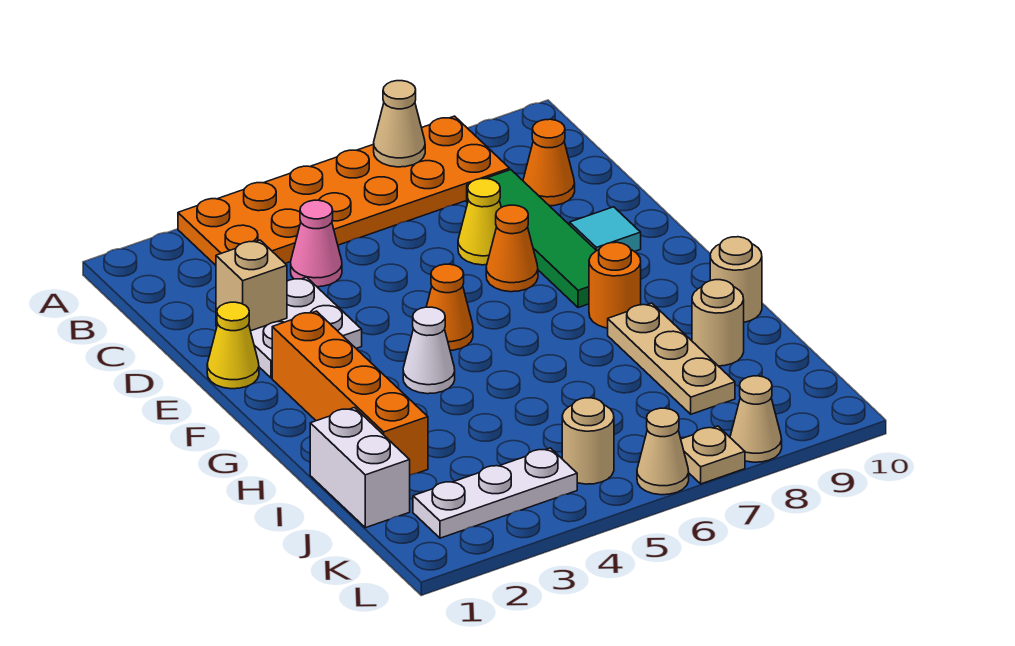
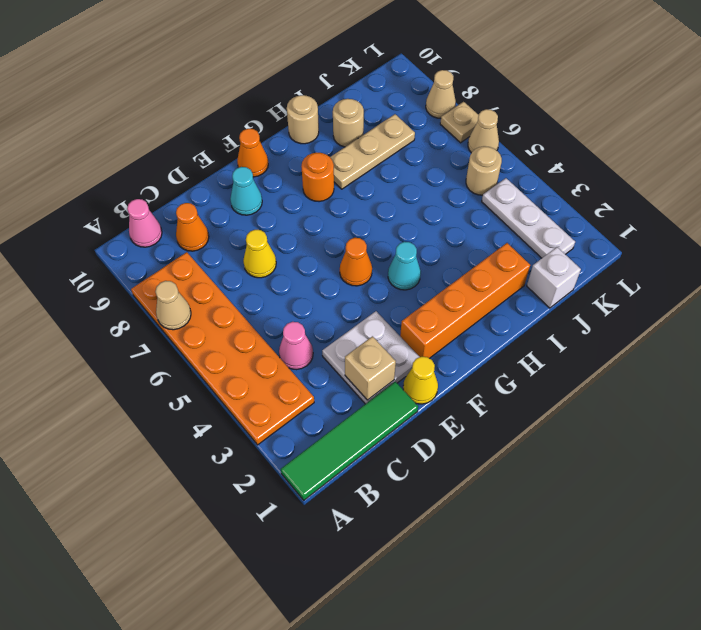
none -> pink cone B10 level 1
green tile C8:F8 level 1 -> green tile A1:D1 level 1
orange cone E7 level 1 -> orange cone F10 level 1
cyan tile E9 level 1 -> cyan cone E9 level 1
white cone G4 level 1 -> cyan cone G4 level 1
white brick I1:J1 level 1 -> white brick J1 level 1

